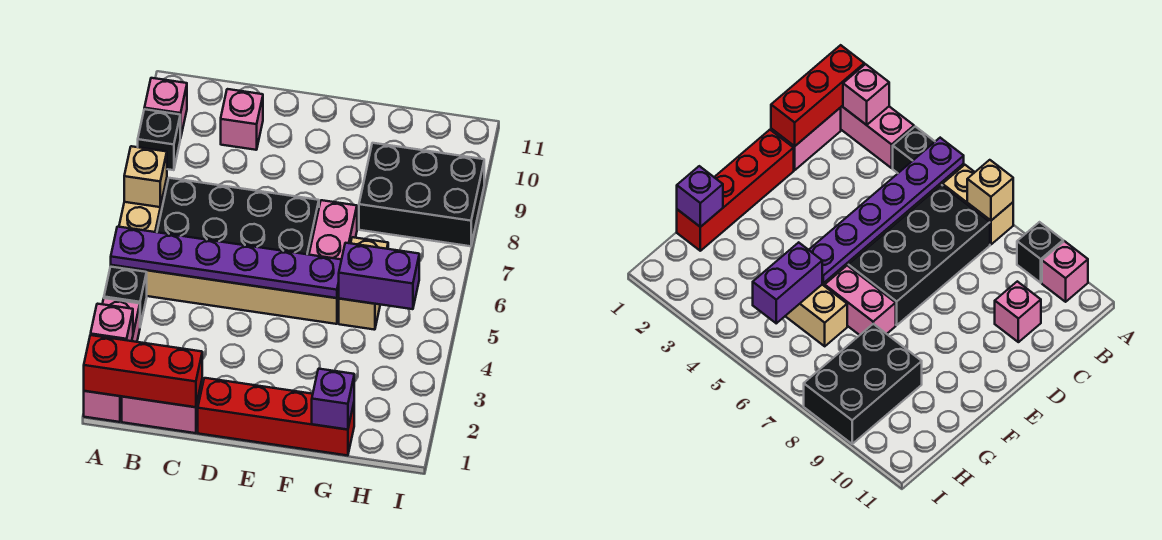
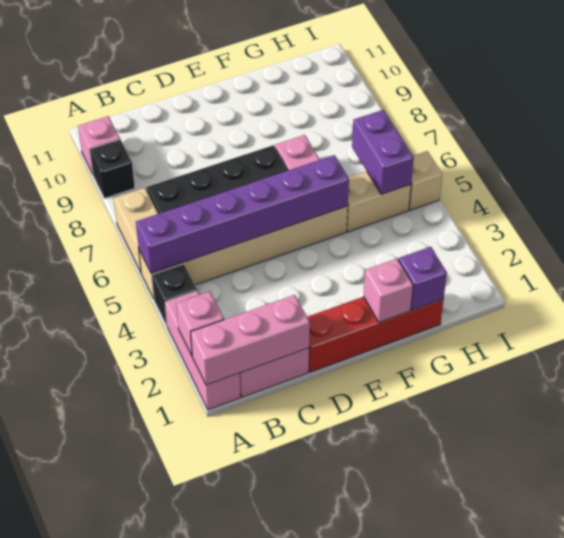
red brick A1:C1 level 2 -> pink brick A1:C1 level 2
purple plate A5:F5 level 2 -> purple brick A5:F5 level 2
tan brick A7 level 2 -> tan brick I5 level 1
pink brick C10 level 1 -> pink brick F1 level 2
tan brick G5:G6 level 1 -> tan brick G5:H5 level 1
purple brick G5:H5 level 2 -> purple brick H5:H6 level 2
black brick G8:I9 level 1 -> none

